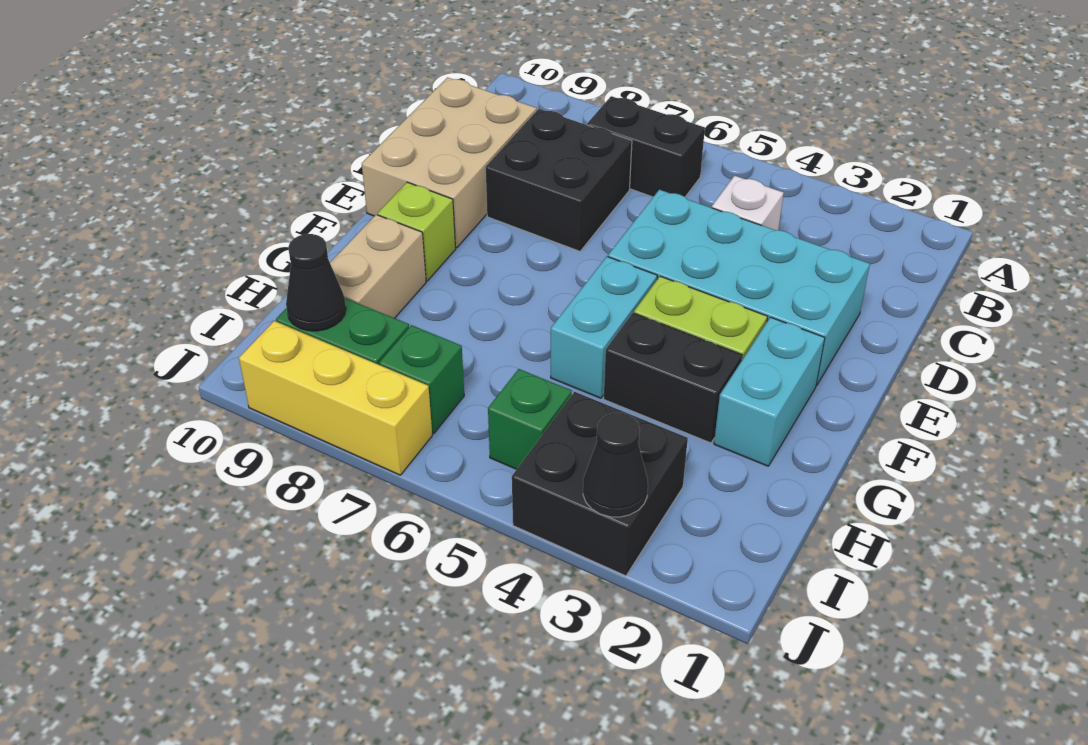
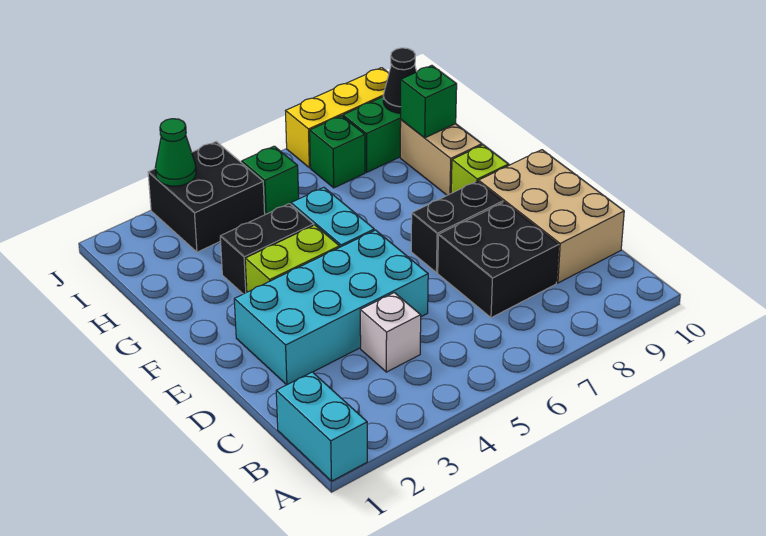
black brick B6:B7 level 1 -> black brick E7:E8 level 1
cyan brick F2:G2 level 1 -> cyan brick A1:B1 level 1
none -> green brick H9 level 2
black cone J3 level 2 -> green cone J3 level 2

